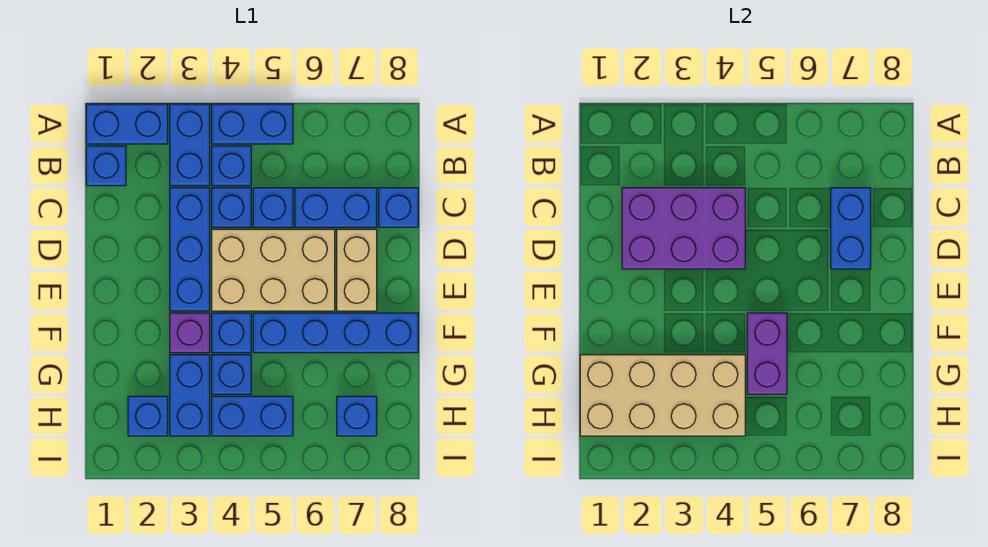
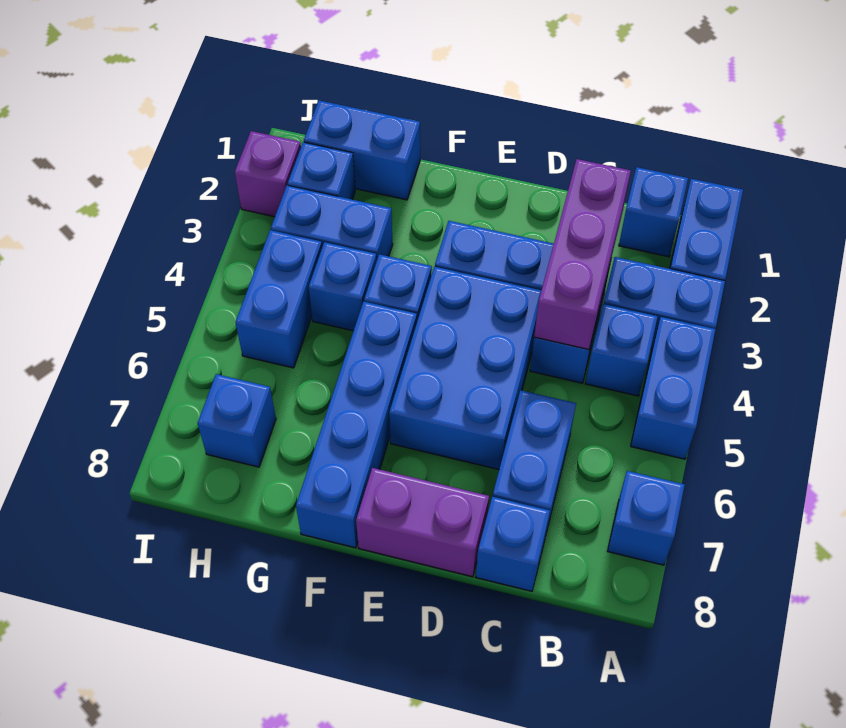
purple brick C2:D4 level 2 -> purple brick C2:C4 level 2
blue brick C5 level 1 -> blue brick A7 level 1
blue brick C7:D7 level 2 -> blue brick G1:H1 level 1
tan brick D4:E6 level 1 -> blue brick D4:E6 level 1
tan brick D7:E7 level 1 -> none
purple brick F3 level 1 -> purple brick I2 level 1
purple brick F5:G5 level 2 -> purple brick D8:E8 level 1
tan brick G1:H4 level 2 -> none

